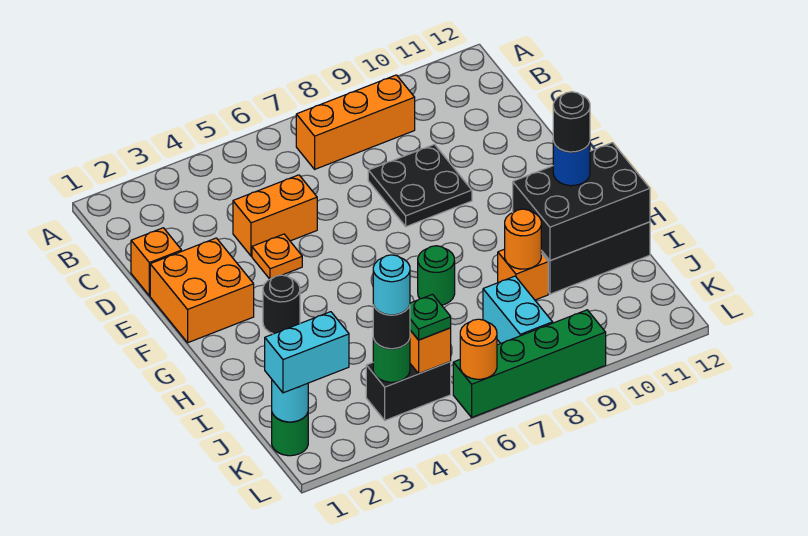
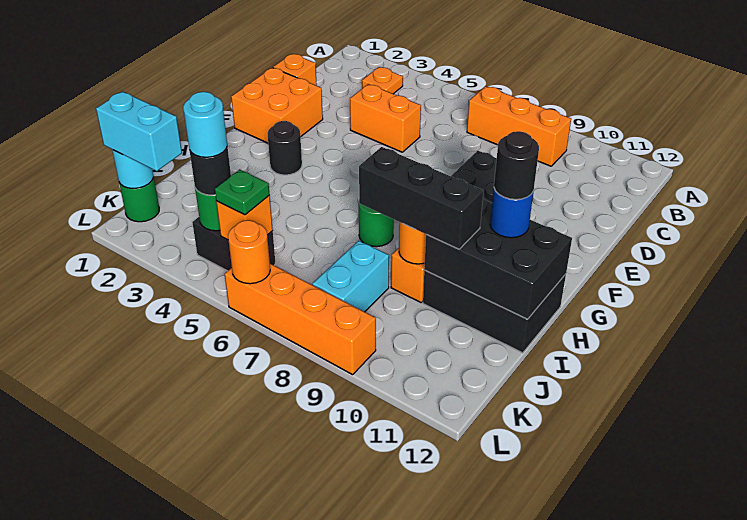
orange plate E4 level 1 -> orange plate B3 level 1
none -> black brick I8:I10 level 3
green brick L6:L9 level 1 -> orange brick L6:L9 level 1

